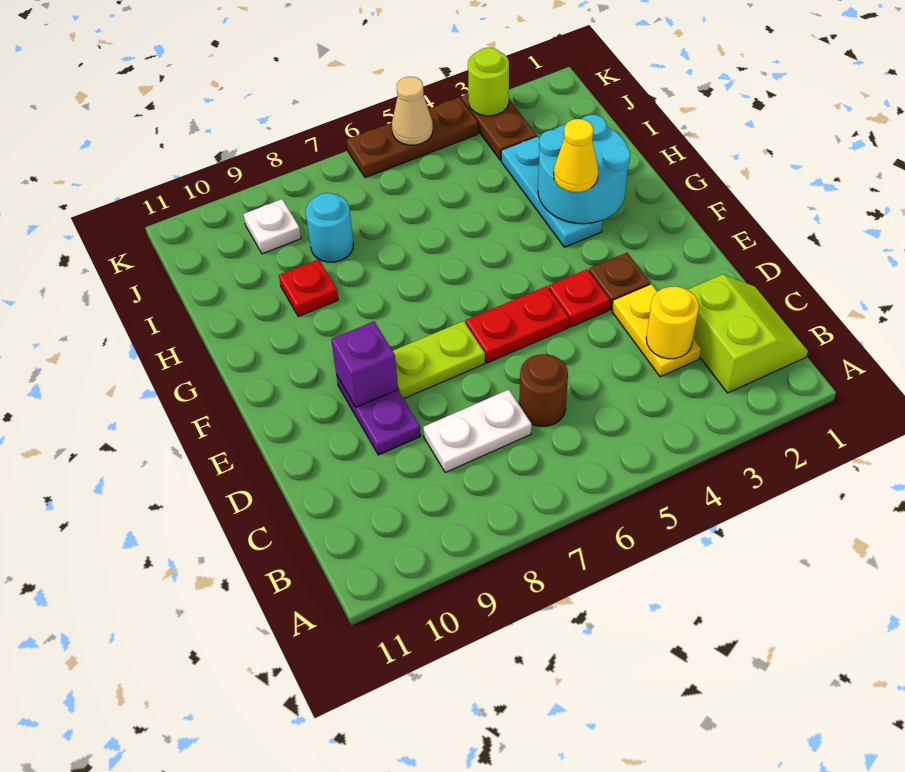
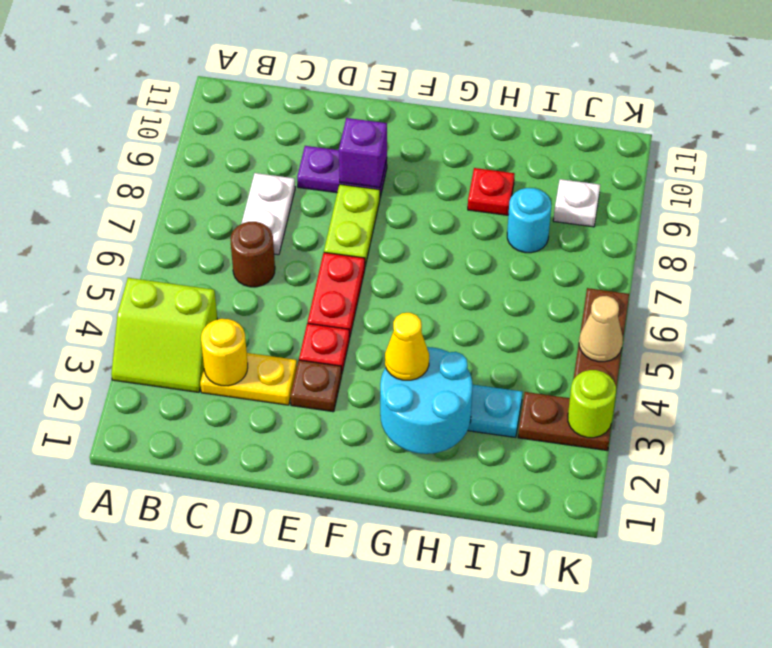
lime slope B1:C2 level 1 top 2 -> lime slope A3:B4 level 1 top 4

